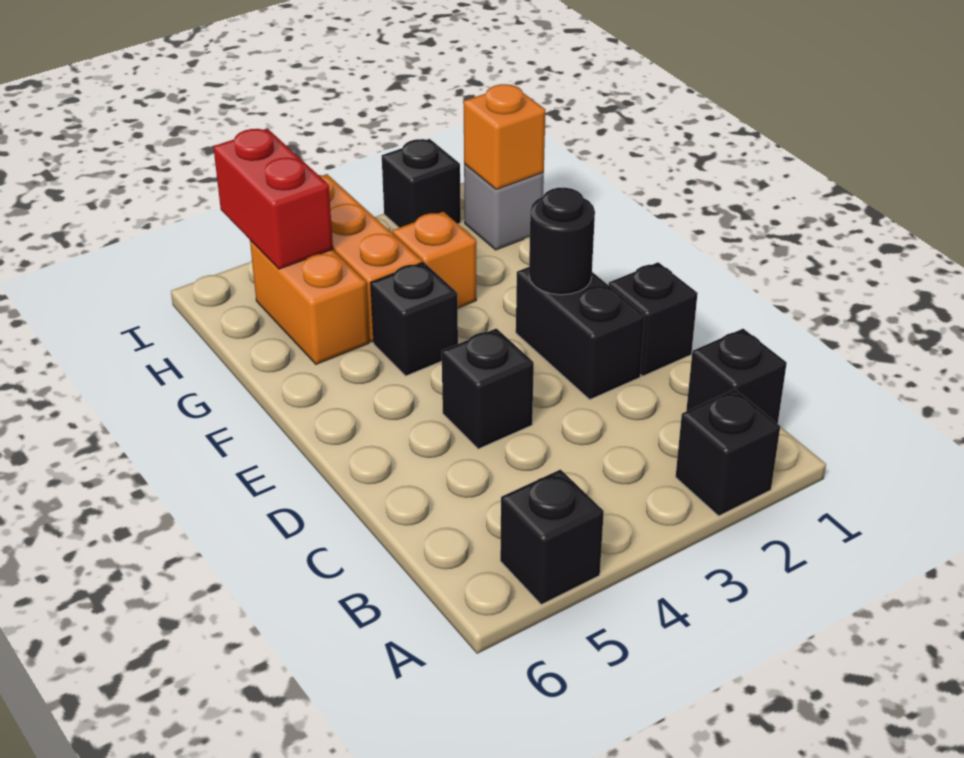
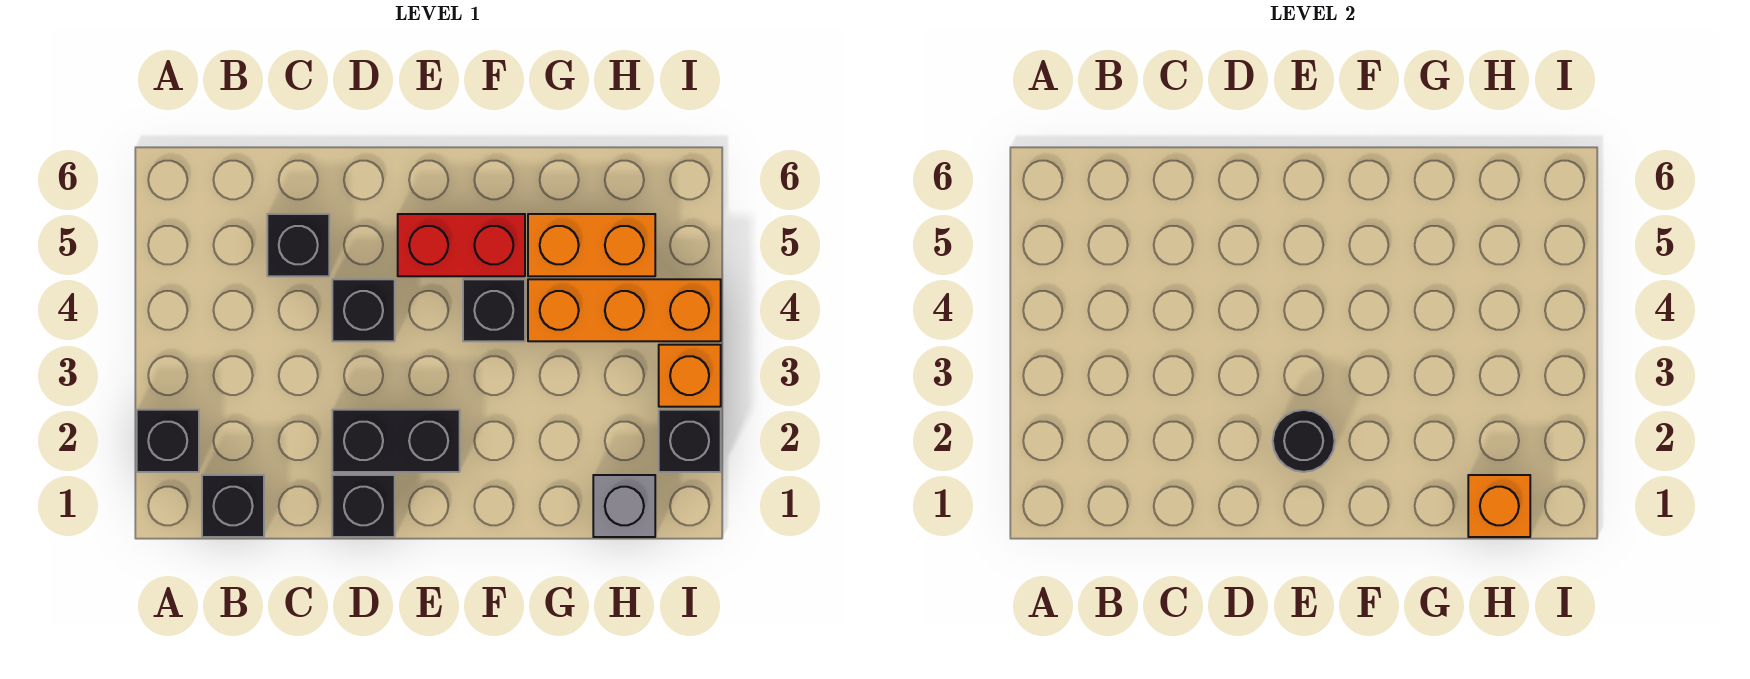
black brick A5 level 1 -> black brick C5 level 1
orange brick G3 level 1 -> orange brick I3 level 1
red brick H5:I5 level 2 -> red brick E5:F5 level 1

